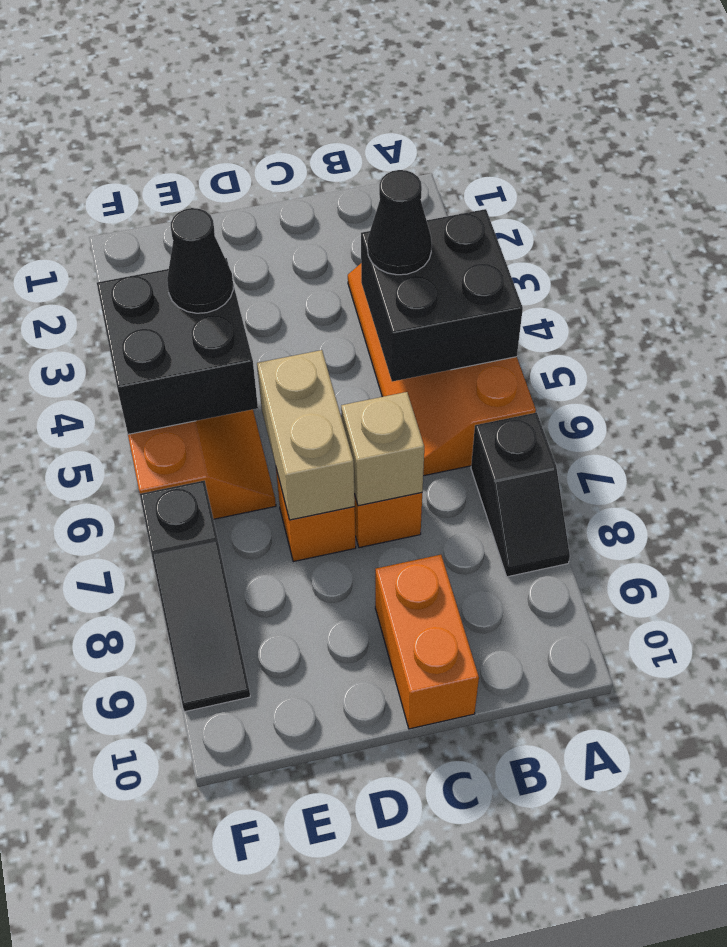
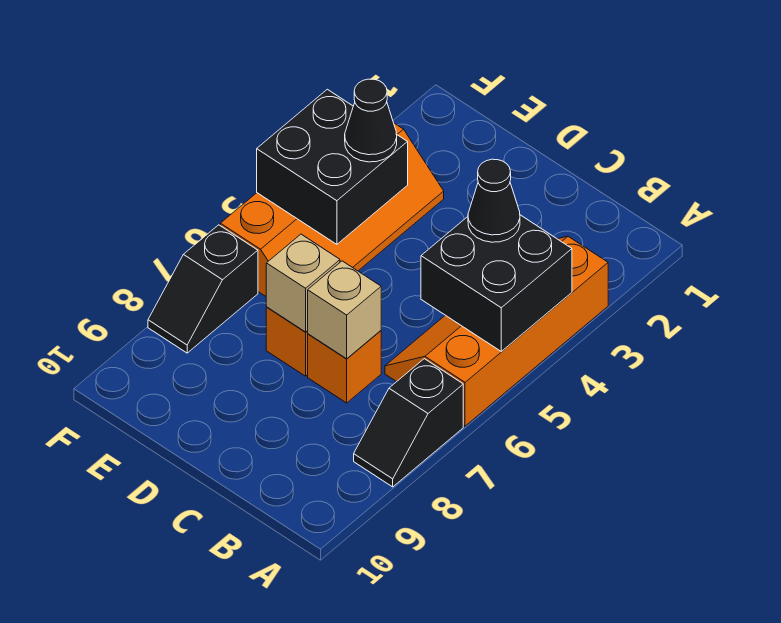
orange brick C9:C10 level 1 -> none
tan brick D6:D7 level 2 -> tan brick D7 level 2
black slope F7:F9 level 1 top 7 -> black slope F7:F8 level 1 top 7

